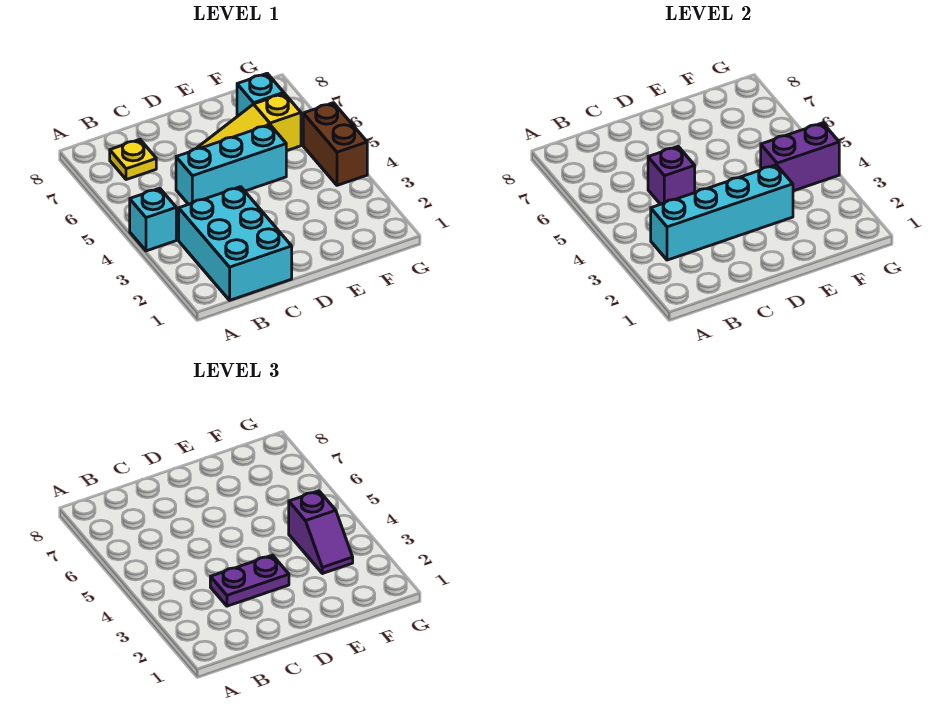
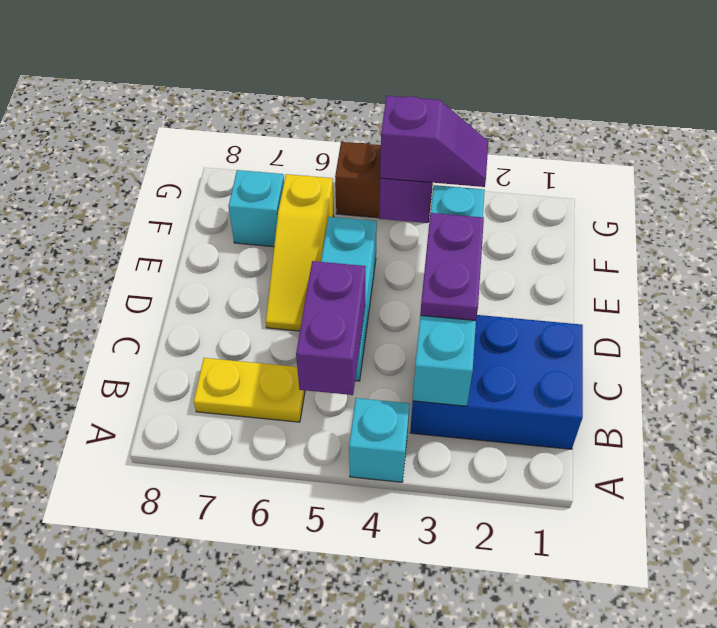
cyan brick B1:C3 level 1 -> blue brick B1:C3 level 1
yellow plate B7 level 1 -> yellow plate B6:B7 level 1
purple brick C5 level 2 -> purple brick B5:C5 level 2

